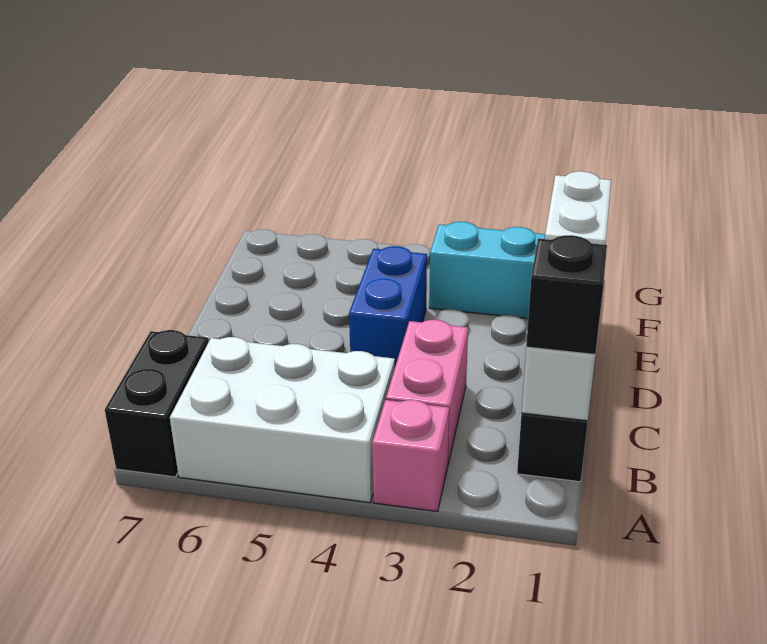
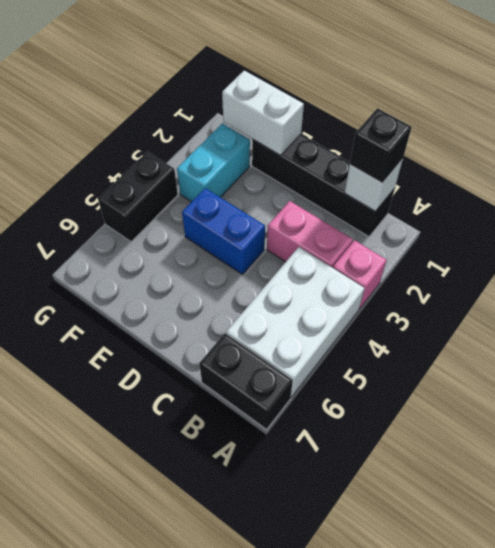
none -> black brick G4:G5 level 1

